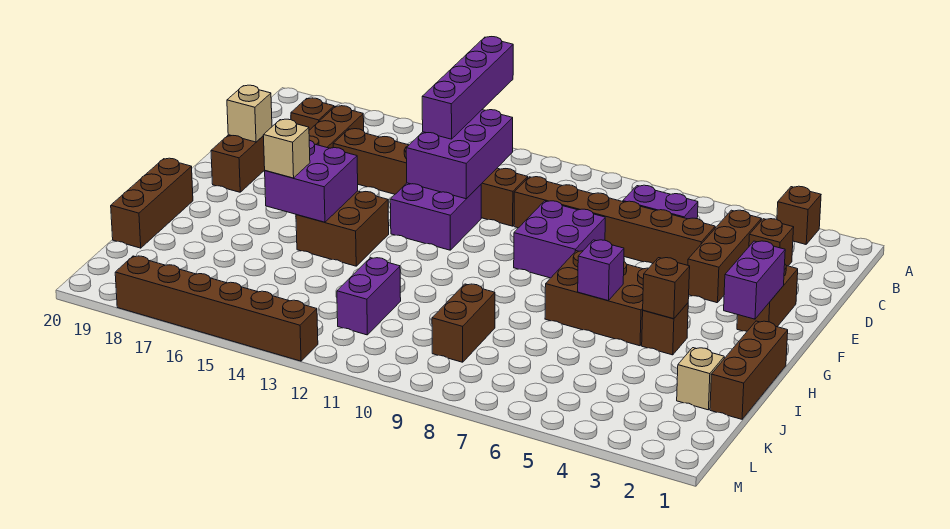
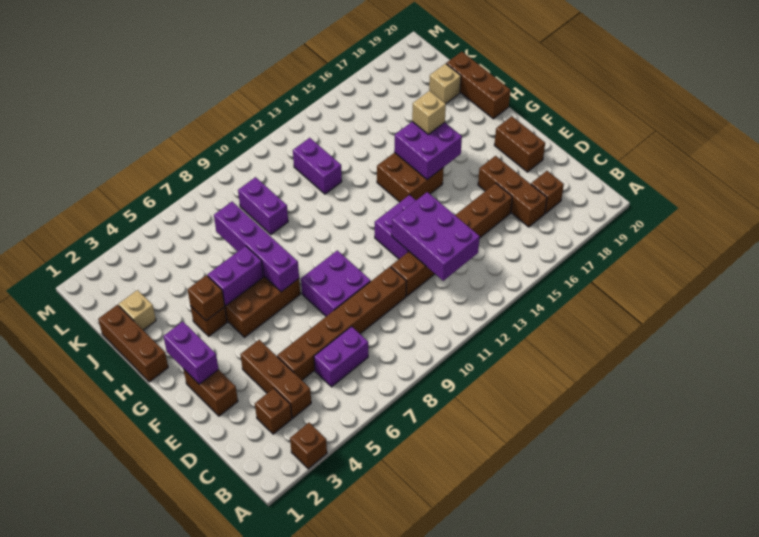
purple brick A13:D13 level 3 -> purple brick G7:J7 level 2
tan brick E19 level 2 -> tan brick J19 level 1
purple brick H6 level 2 -> purple brick H5:H6 level 2
brown brick J9:K9 level 1 -> purple brick J9:K9 level 1
brown brick M13:M18 level 1 -> none

